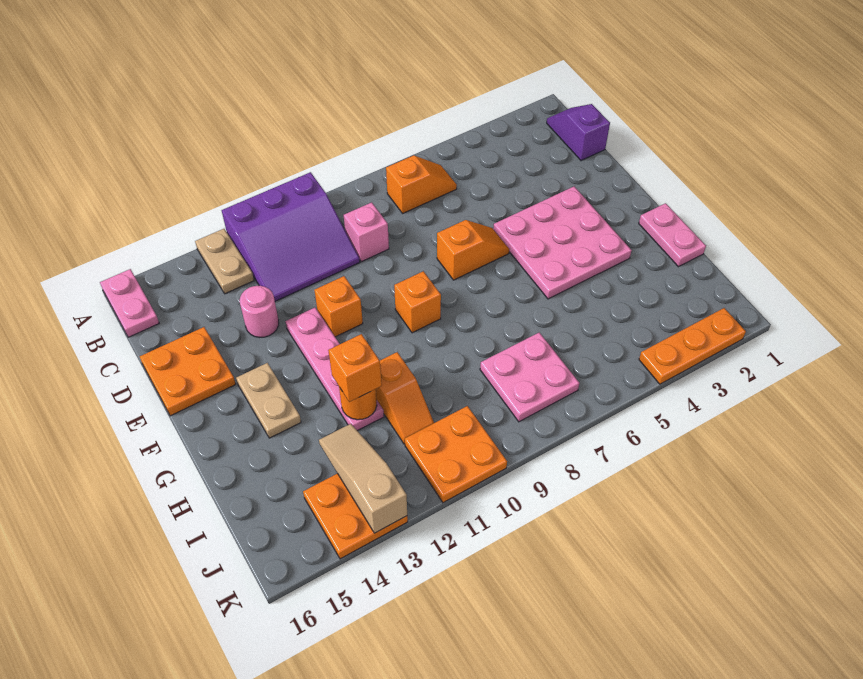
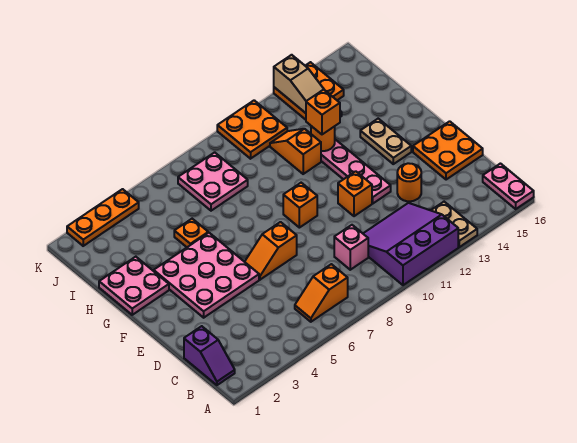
pink round brick D13 level 1 -> orange round brick D13 level 1
pink plate G1:H1 level 1 -> pink plate G1:H2 level 1
none -> orange plate H5 level 1

